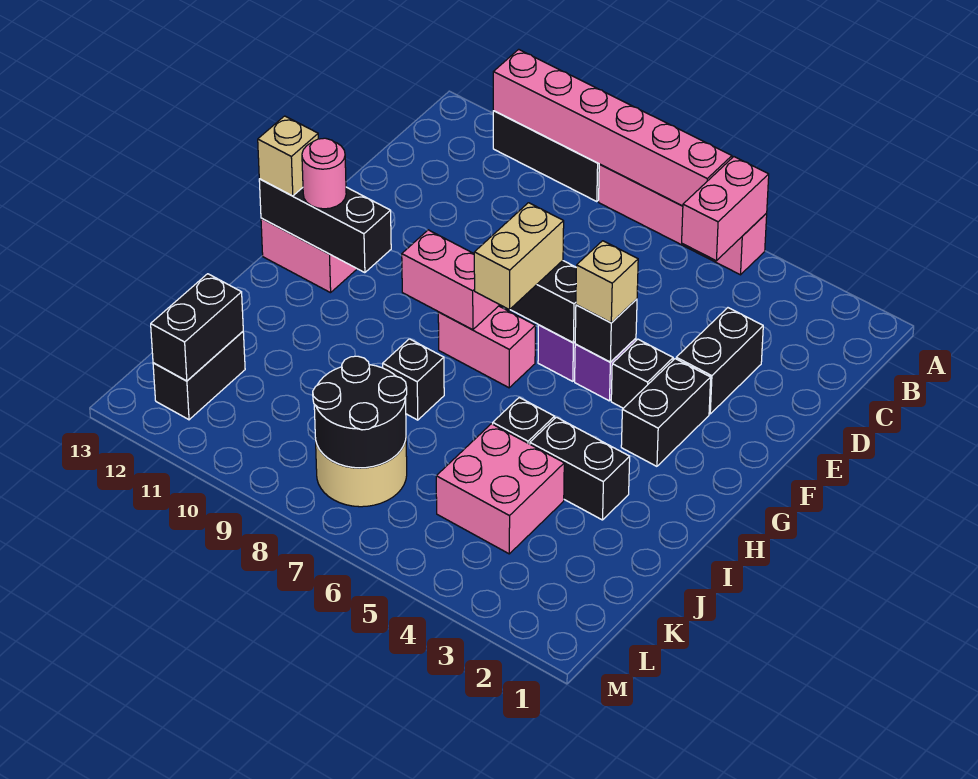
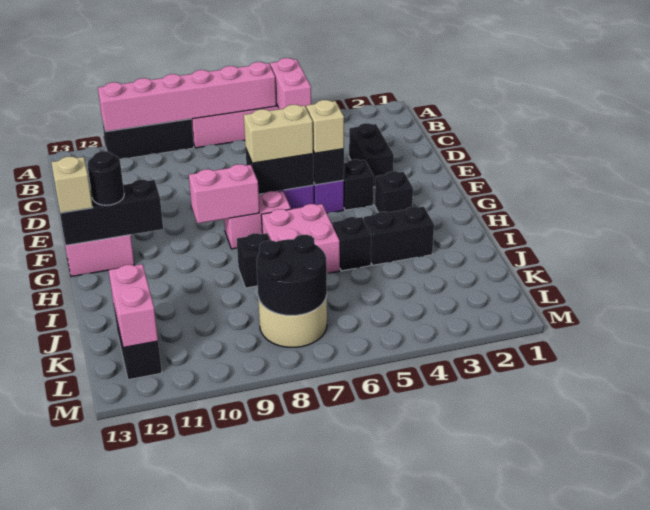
black brick F3:G3 level 1 -> black brick G3 level 1
tan brick F7:G7 level 3 -> tan brick F6:F7 level 3
pink round brick G12 level 3 -> black round brick G12 level 3
pink brick J4:K5 level 1 -> pink brick H6:I7 level 1
black brick K12:L12 level 2 -> pink brick K12:L12 level 2

